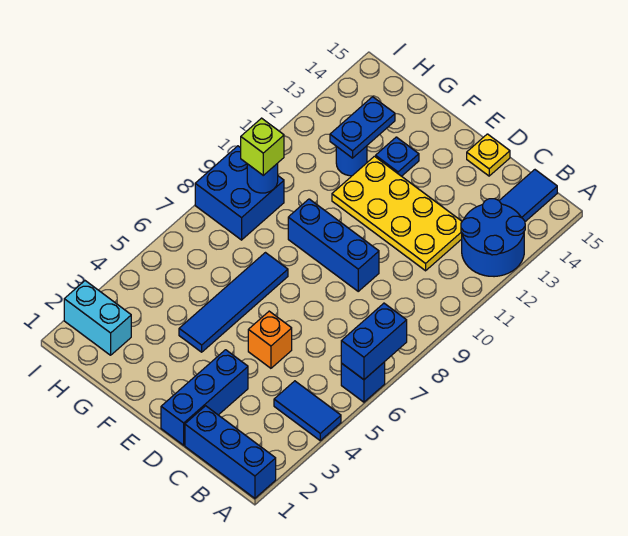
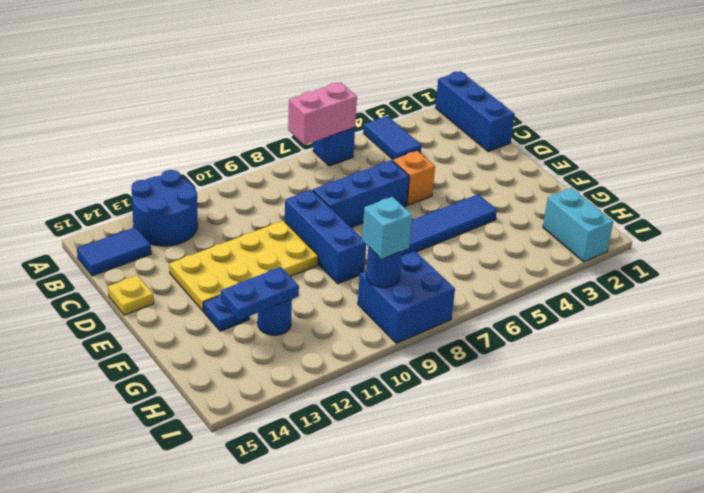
blue brick A6:A7 level 2 -> pink brick A6:A7 level 2
yellow plate C11:F12 level 1 -> yellow plate D10:E13 level 1
blue brick D1:D3 level 1 -> blue brick D6:D8 level 1
lime brick H9 level 3 -> cyan brick H9 level 3

